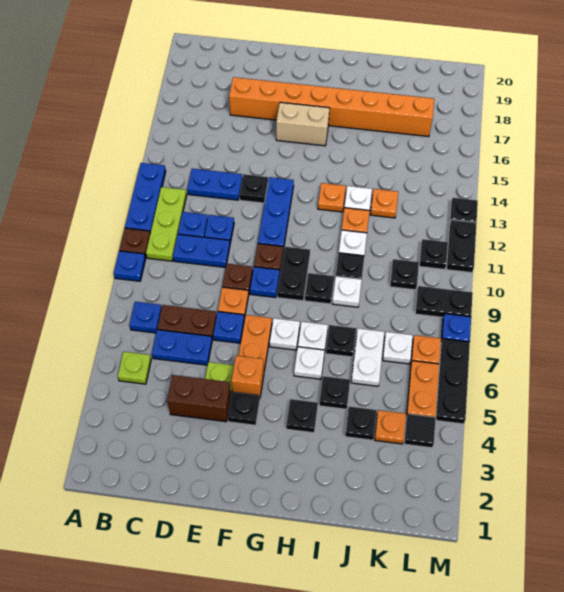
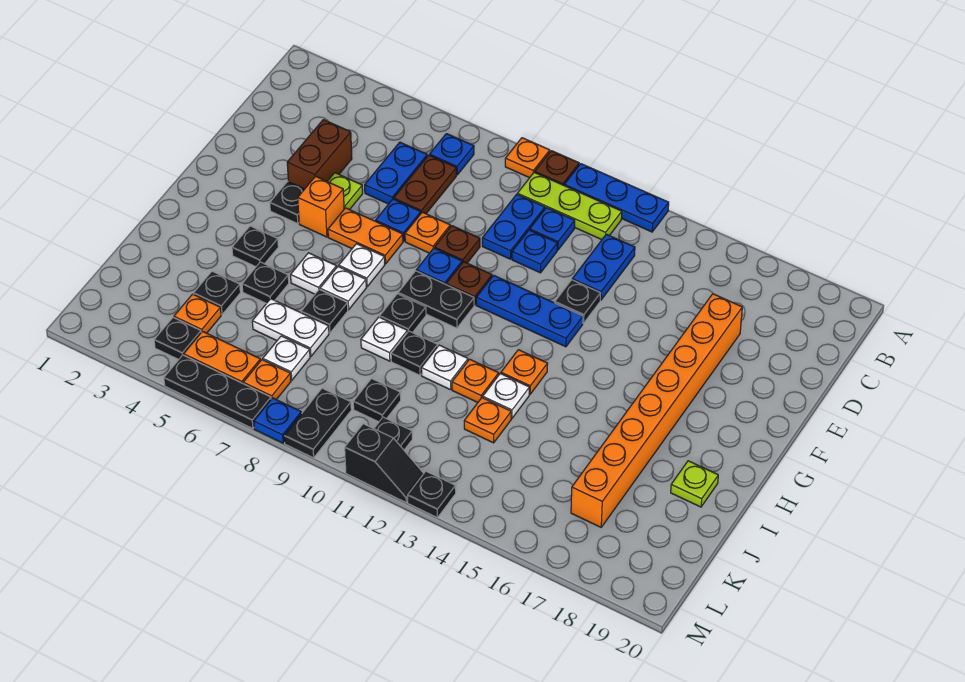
blue plate A9 level 1 -> orange plate A9 level 1
lime plate B5 level 1 -> lime plate I19 level 1
tan brick F16:G16 level 1 -> none
black tile L4 level 1 -> black plate L4 level 1
black plate M11:M12 level 1 -> black slope M11:M12 level 1 top 11

